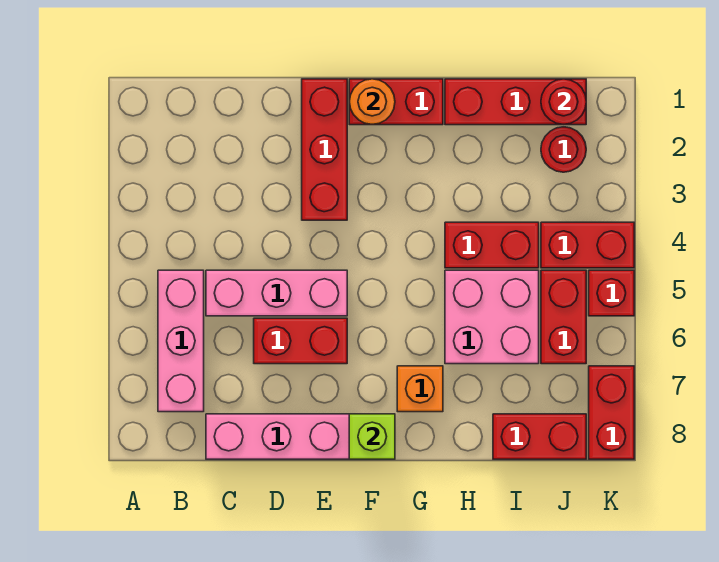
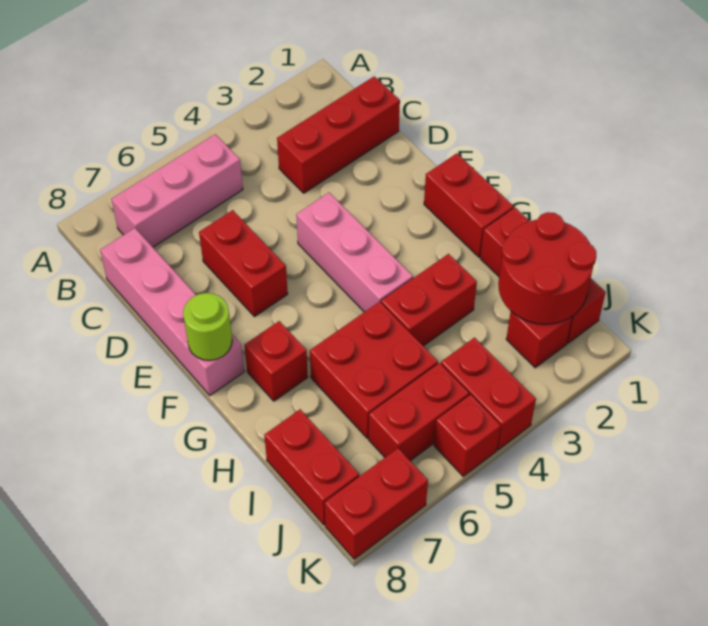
pink brick C5:E5 level 1 -> pink brick E4:G4 level 1
red brick E1:E3 level 1 -> red brick C1:C3 level 1
orange round brick F1 level 2 -> none
lime brick F8 level 2 -> lime round brick F8 level 2
orange brick G7 level 1 -> red brick G7 level 1
red brick H4:I4 level 1 -> red brick H3:H4 level 1
pink brick H5:I6 level 1 -> red brick H5:I6 level 1
red round brick J1 level 2 -> red round brick I1:J2 level 2
red round brick J2 level 1 -> red brick J2 level 1

